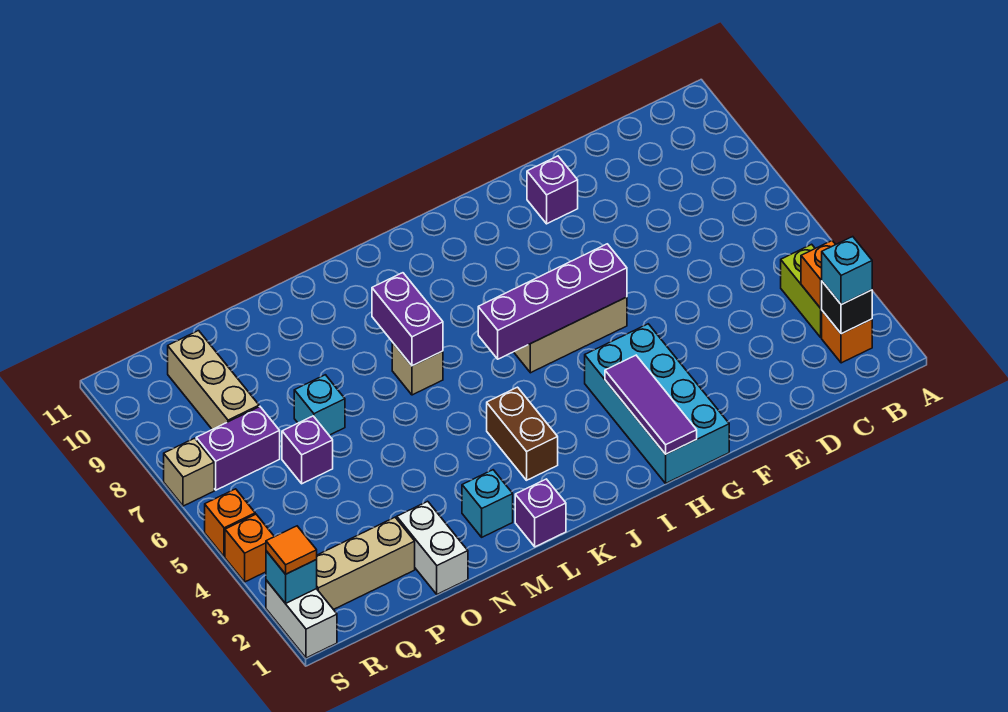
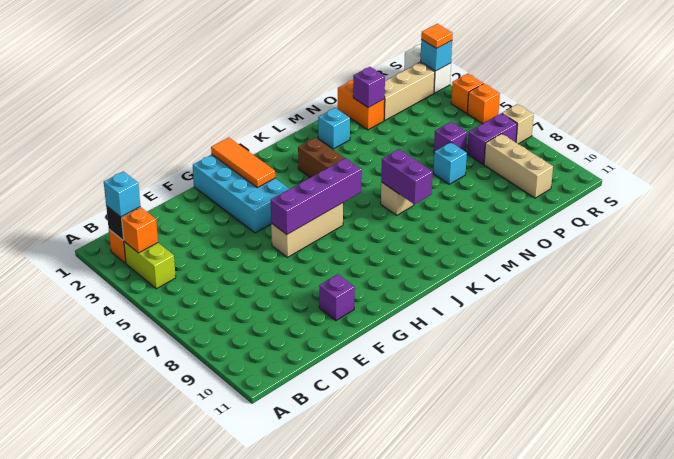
purple tile H1:H3 level 2 -> orange tile H1:H3 level 2
purple brick L1 level 1 -> purple brick O2 level 2
white brick O1:O2 level 1 -> orange brick O1:O2 level 1

